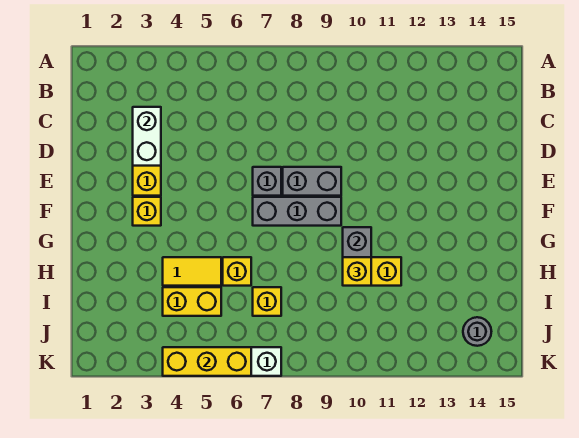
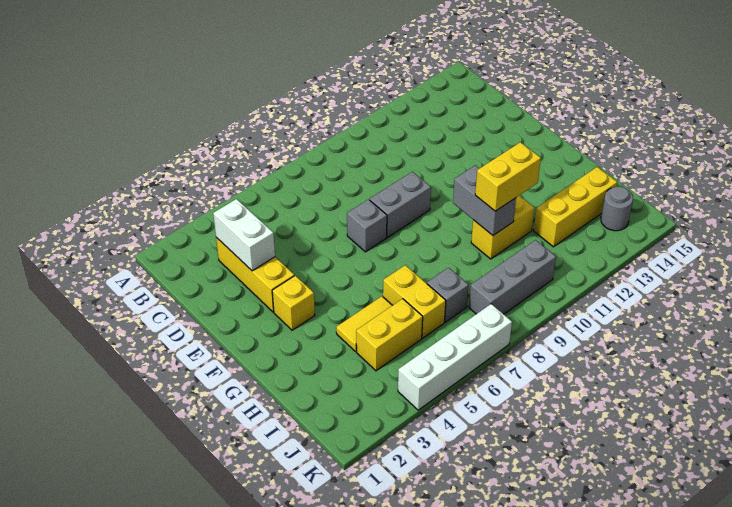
grey brick F7:F9 level 1 -> grey brick J8:J10 level 1
yellow brick H6 level 1 -> yellow brick H6:I6 level 1
yellow brick H10 level 3 -> yellow brick H10:H11 level 3
yellow brick I7 level 1 -> grey brick I7 level 1
yellow brick K4:K6 level 2 -> yellow brick I12:I14 level 1

